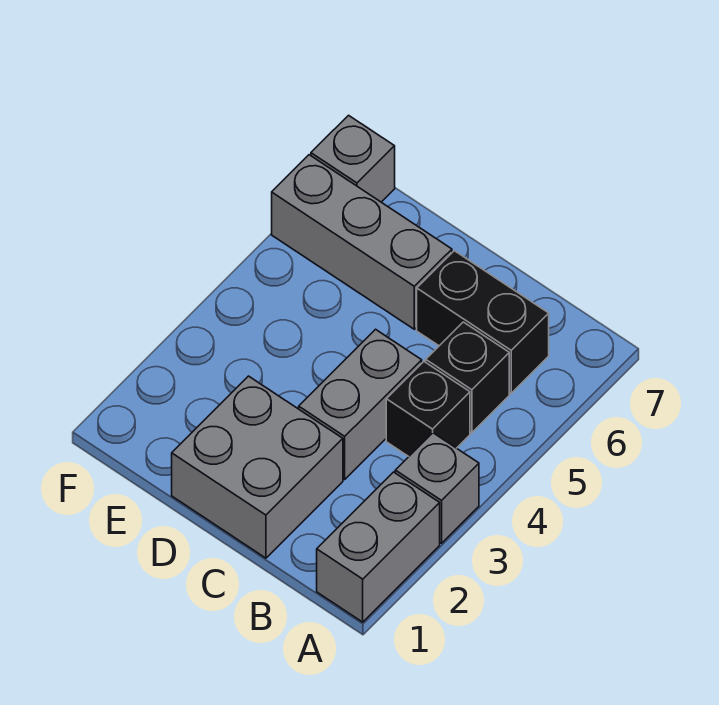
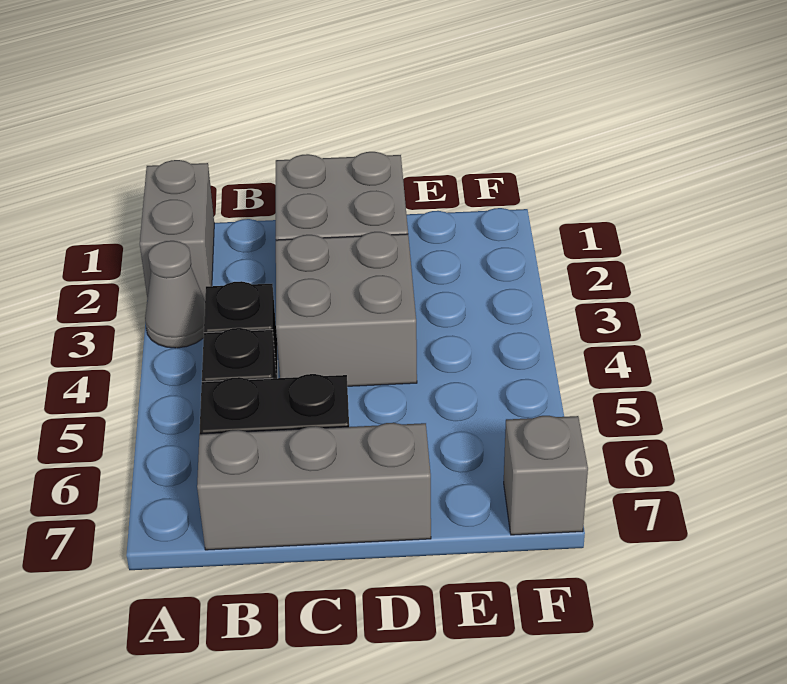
grey brick A3 level 1 -> grey cone A3 level 1
grey brick C3:C4 level 1 -> grey brick C3:D4 level 1
grey brick D6:F6 level 1 -> grey brick B7:D7 level 1

